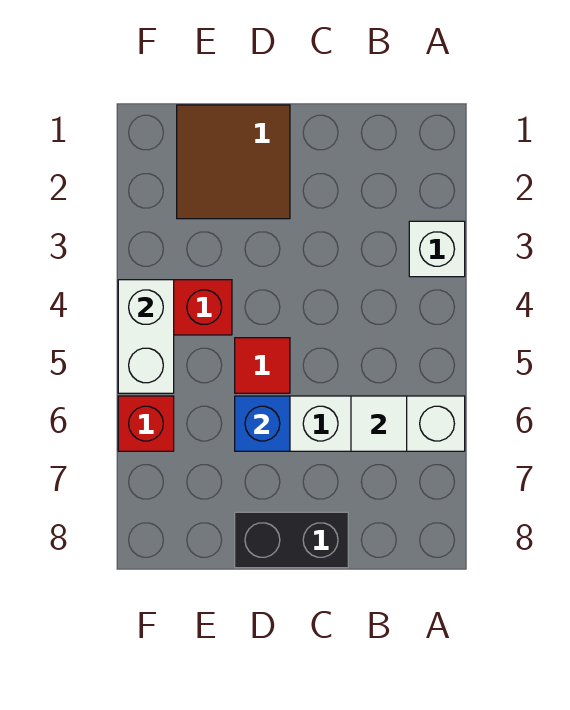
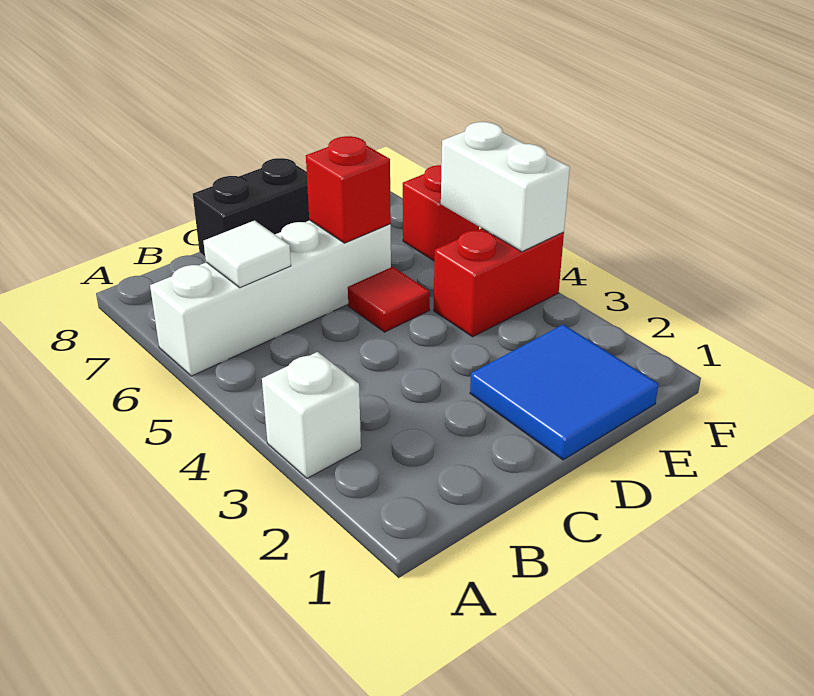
brown tile D1:E2 level 1 -> blue tile D1:E2 level 1
blue brick D6 level 2 -> red brick D6 level 2

